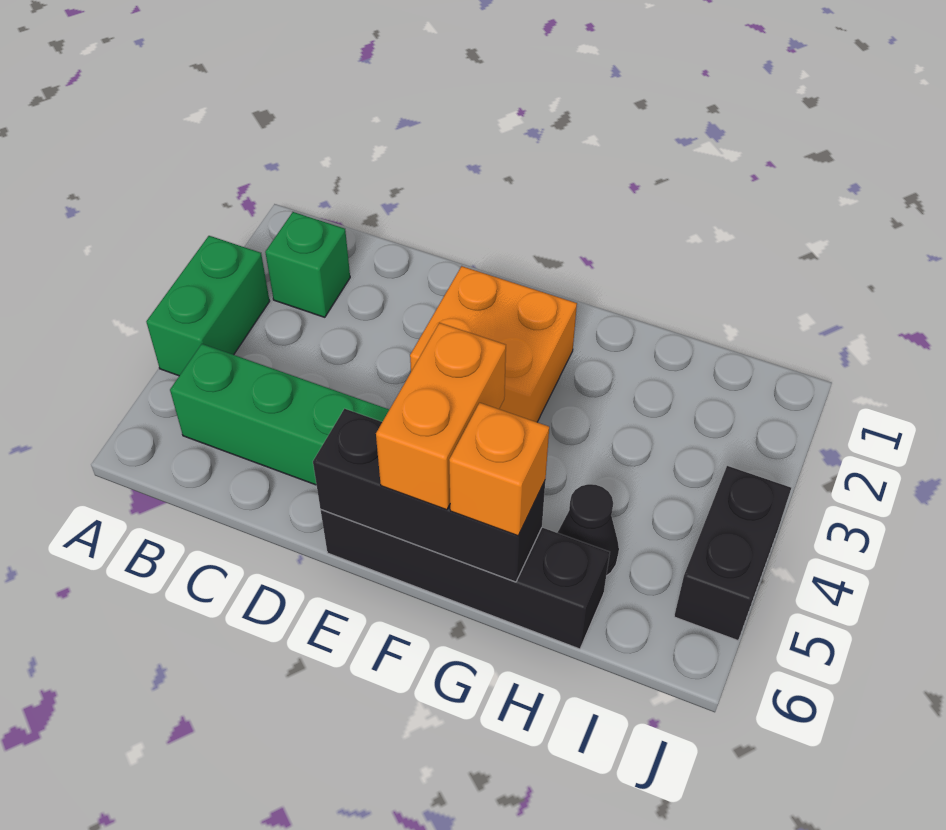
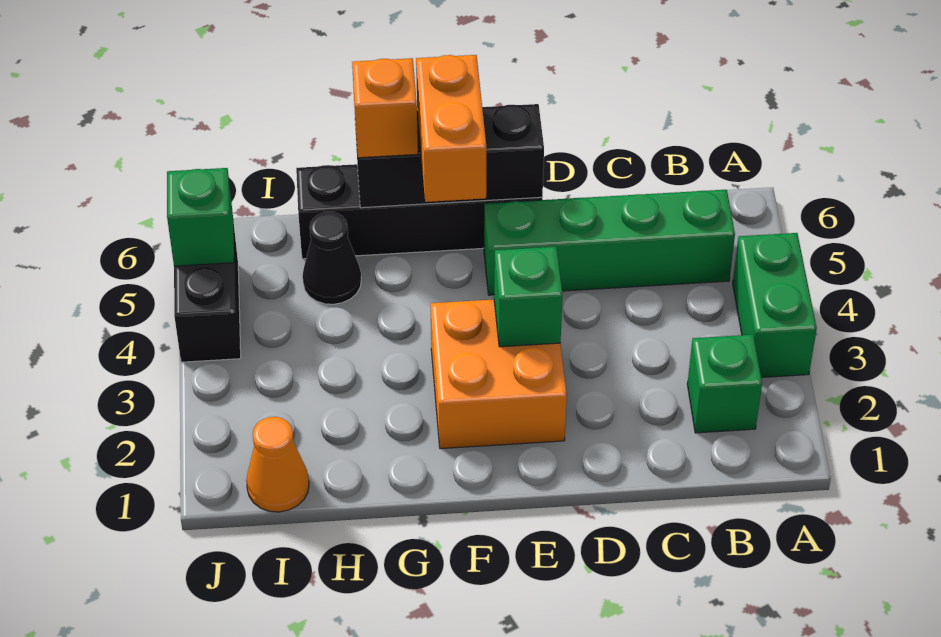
none -> green brick E3 level 2
none -> orange cone I1 level 1
none -> green brick J5 level 2

